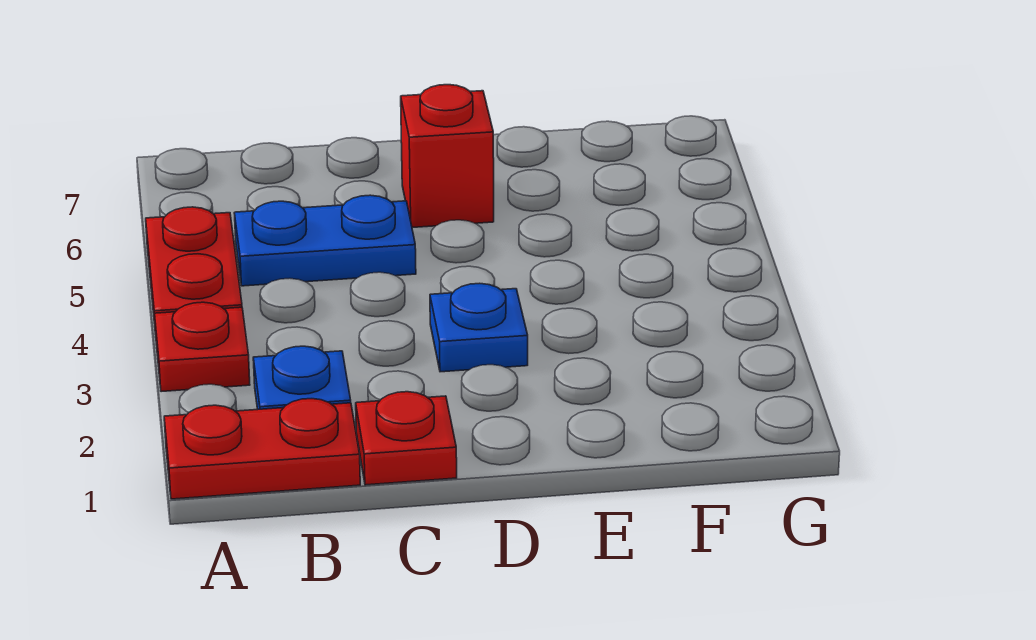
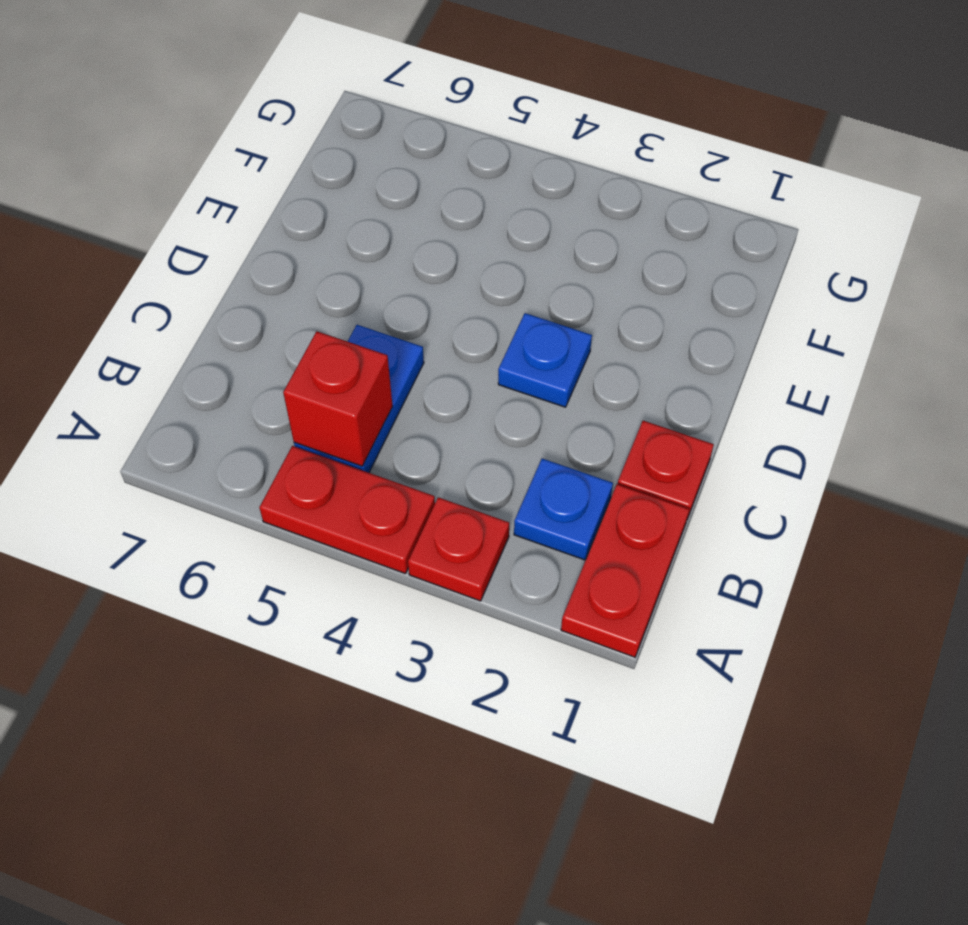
red brick D6 level 1 -> red brick B5 level 2

